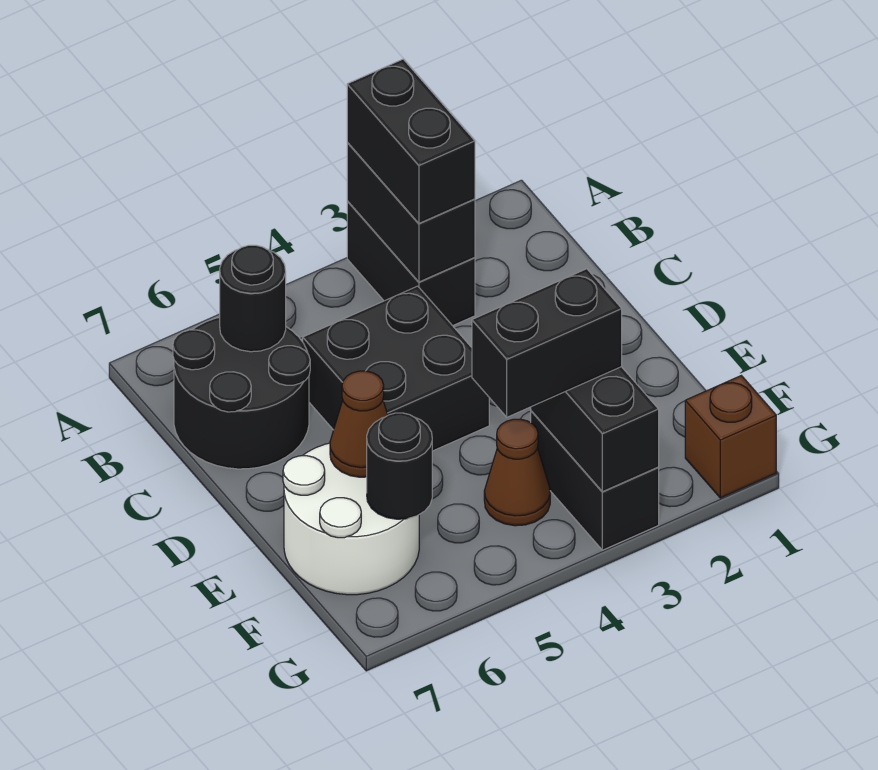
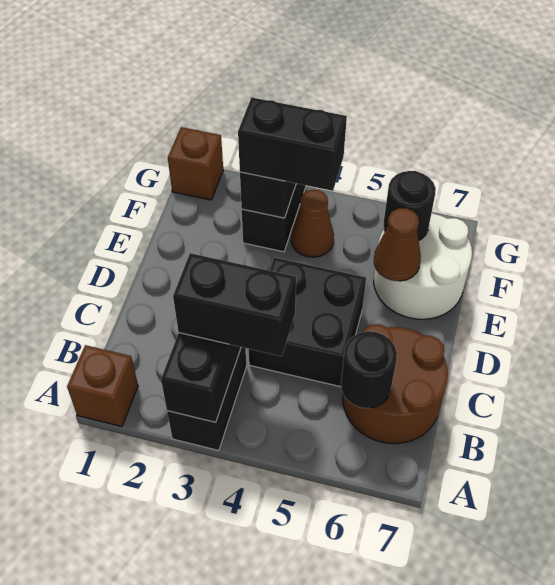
none -> brown brick A1 level 1
black brick A3:B3 level 3 -> black brick B3:B4 level 3
black round brick B6:C7 level 1 -> brown round brick B6:C7 level 1

